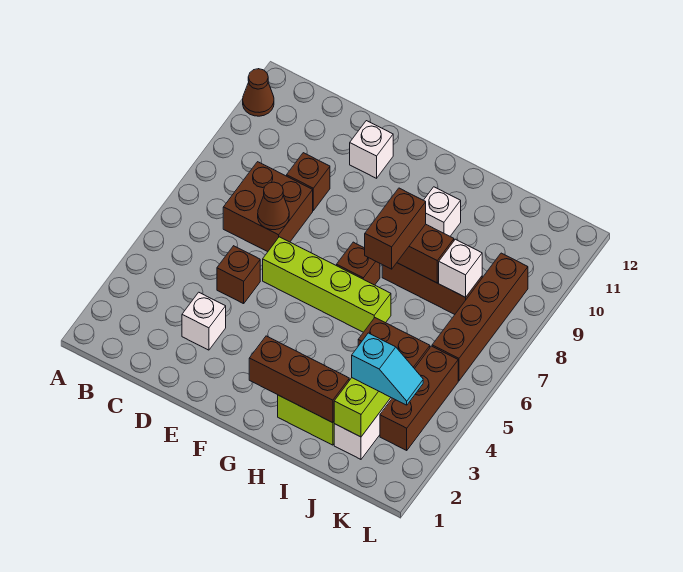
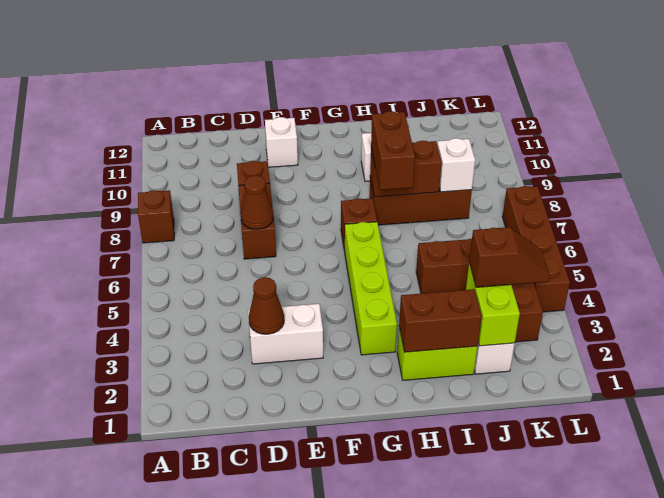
brown cone A11 level 1 -> brown cone D3 level 2
brown brick C7:D8 level 1 -> brown brick D7:D8 level 1
white brick D3 level 1 -> white brick D3:E3 level 1
brown brick D5 level 1 -> brown brick A8 level 1
lime brick E6:H6 level 1 -> lime brick G3:G6 level 1
brown brick G2:I2 level 2 -> brown brick H2:I2 level 2
cyan slope J3:K3 level 3 top J -> brown slope J3:K3 level 3 top J
brown brick K6:K9 level 1 -> brown brick L4:L7 level 1

